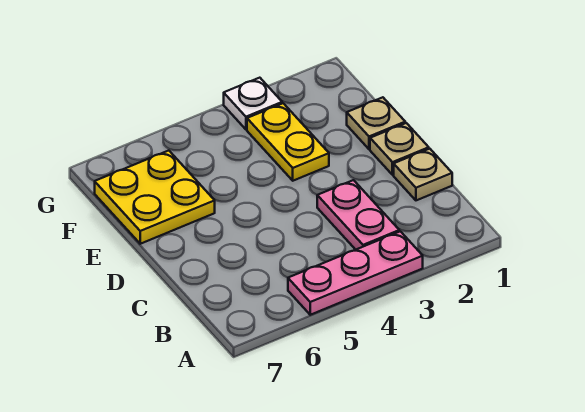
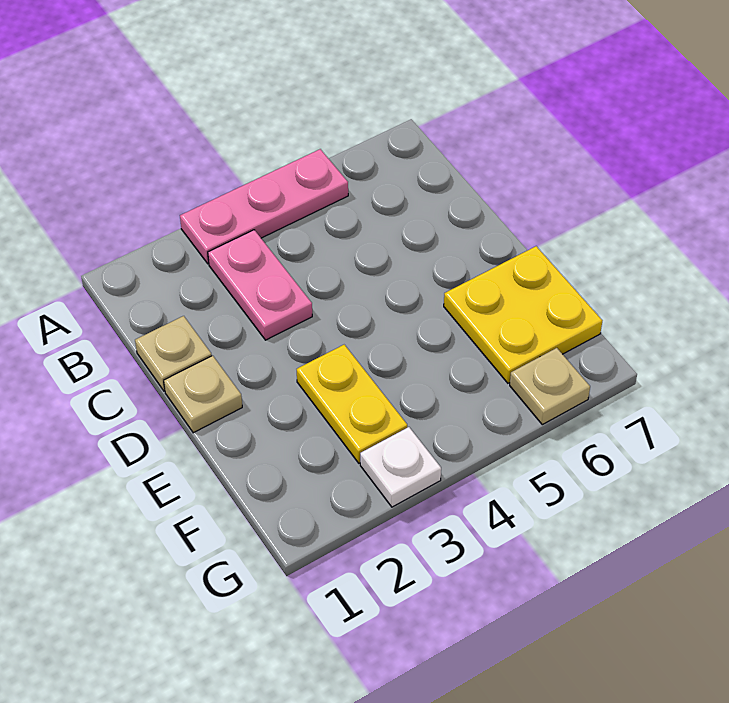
tan plate E1 level 1 -> tan plate G6 level 1

